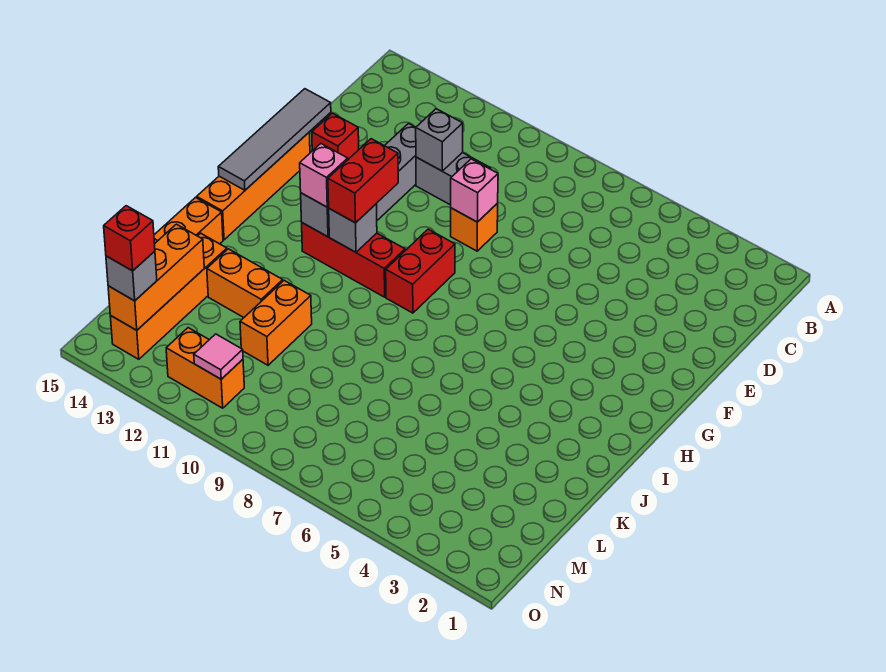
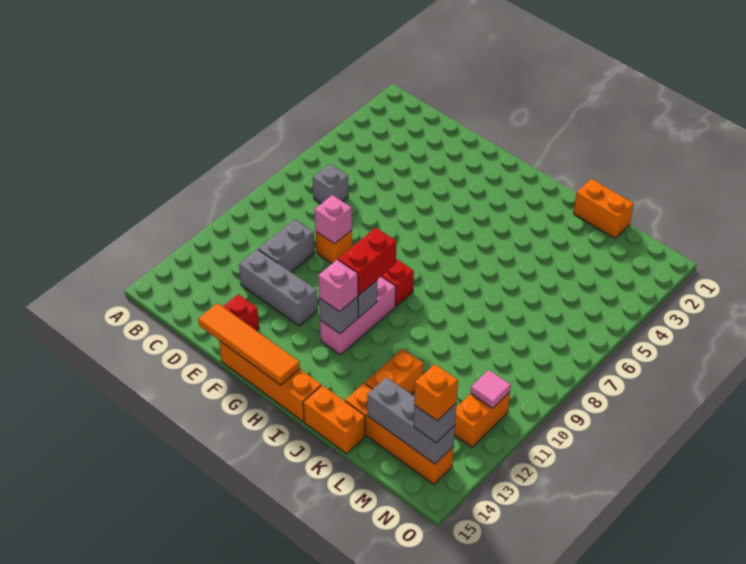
grey brick D11 level 2 -> grey brick C7 level 1
grey tile E15:H15 level 2 -> orange tile E15:H15 level 2
red brick G11:H11 level 3 -> red brick H10:H11 level 3
red brick H10:H12 level 1 -> pink brick H10:H12 level 1
orange brick K11:L11 level 1 -> orange brick K1:L1 level 1
orange brick L14:N14 level 2 -> grey brick L14:N14 level 2
red brick N14 level 4 -> orange brick N14 level 4

